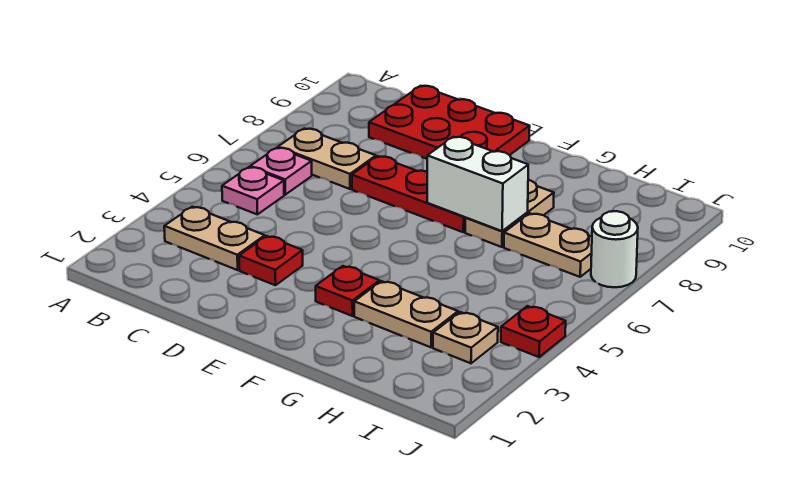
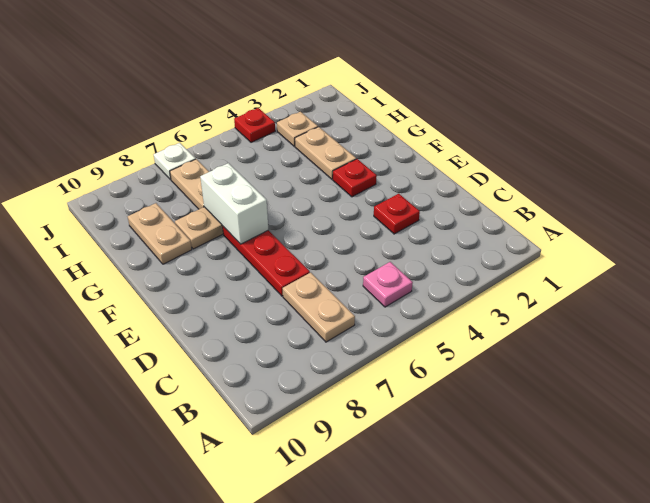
tan plate B3:C3 level 1 -> tan plate G9:H9 level 1
pink plate B6 level 1 -> none
red plate C9:E10 level 1 -> none
white round brick J7 level 1 -> white plate J7 level 1

